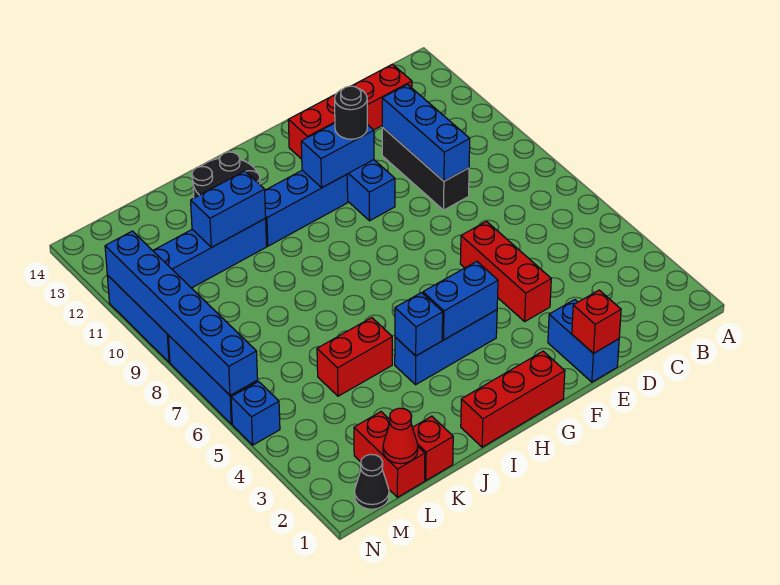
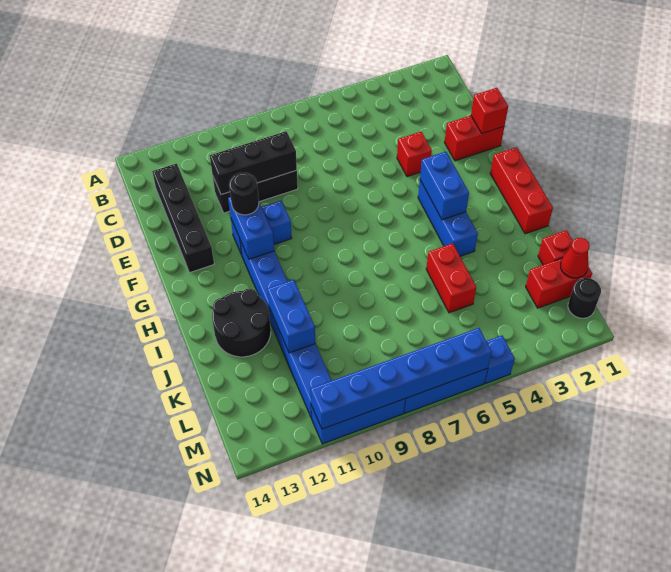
red brick C13:F13 level 1 -> black brick C13:F13 level 1
blue brick D9:D11 level 2 -> black brick D9:D11 level 2
blue brick E1:E2 level 1 -> red brick E1:E2 level 1
red brick E4:E6 level 1 -> red brick E4 level 1
blue brick I4 level 2 -> none
black cone M1 level 1 -> black round brick M1 level 1

